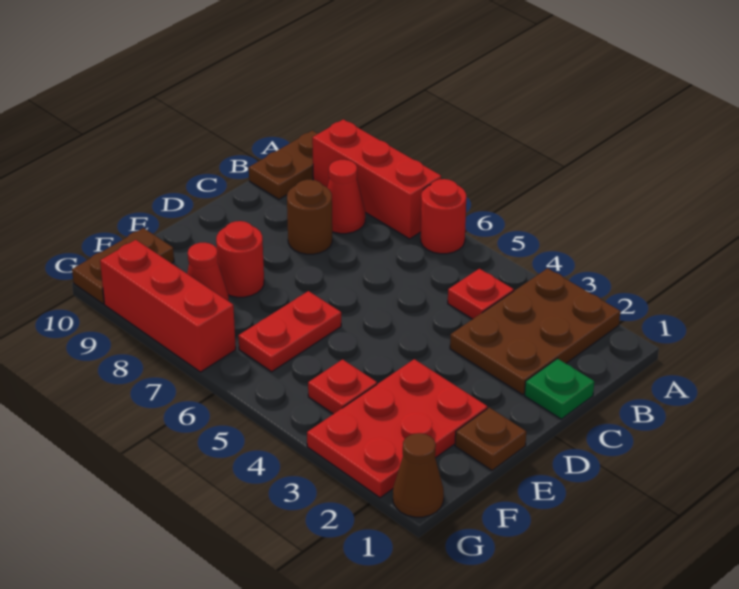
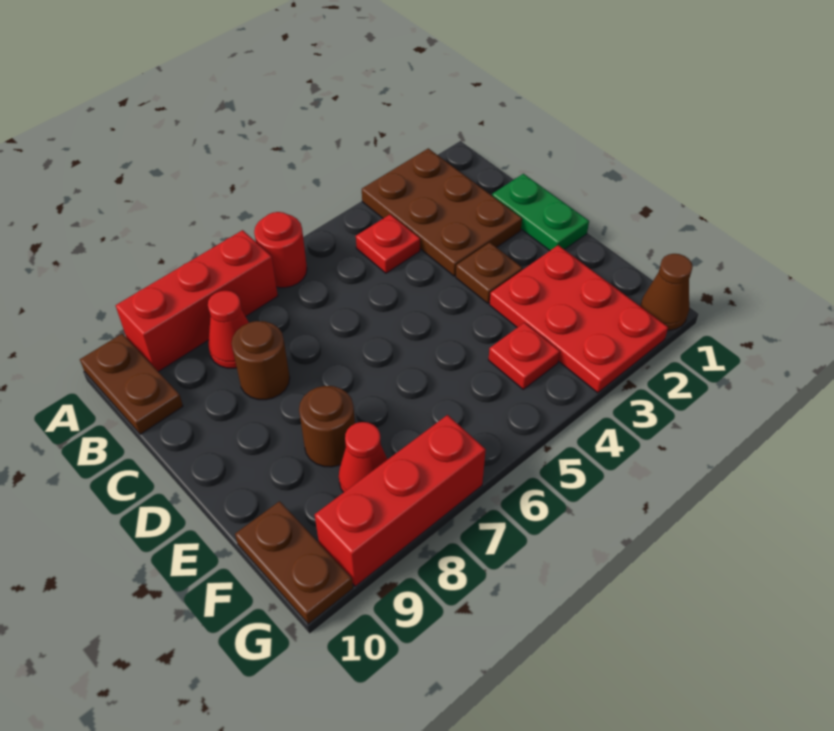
green plate C1 level 1 -> green plate C1:D1 level 1
brown plate E1 level 1 -> brown plate D3 level 1
red plate E6:F6 level 1 -> none
red round brick E8 level 1 -> brown round brick E8 level 1

